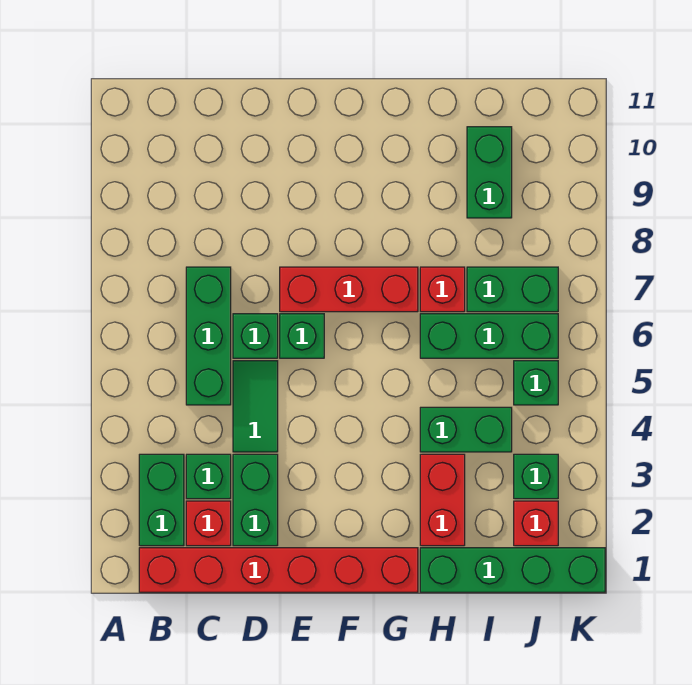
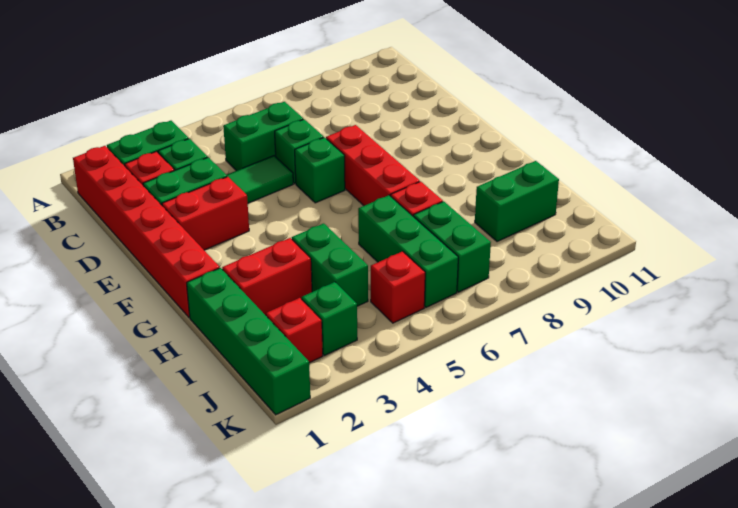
green brick C5:C7 level 1 -> green brick C5:C6 level 1
none -> red brick E2:E3 level 1
green brick J5 level 1 -> red brick J5 level 1

